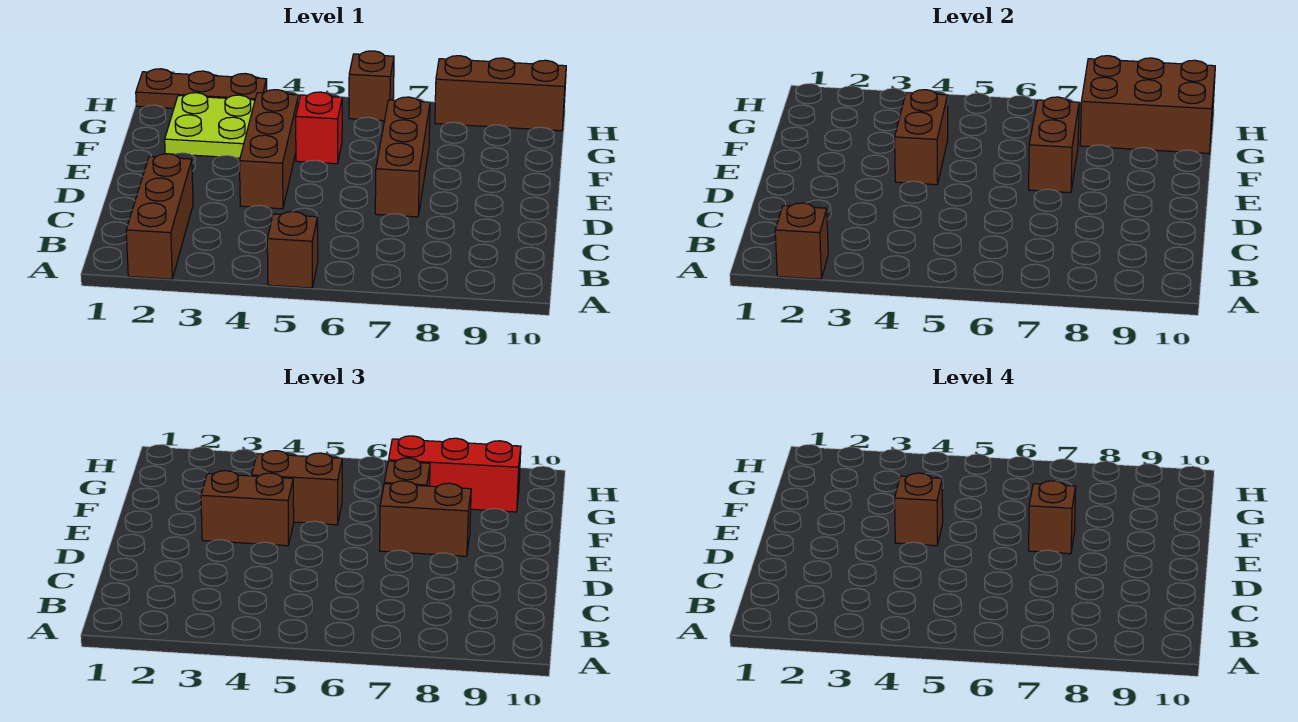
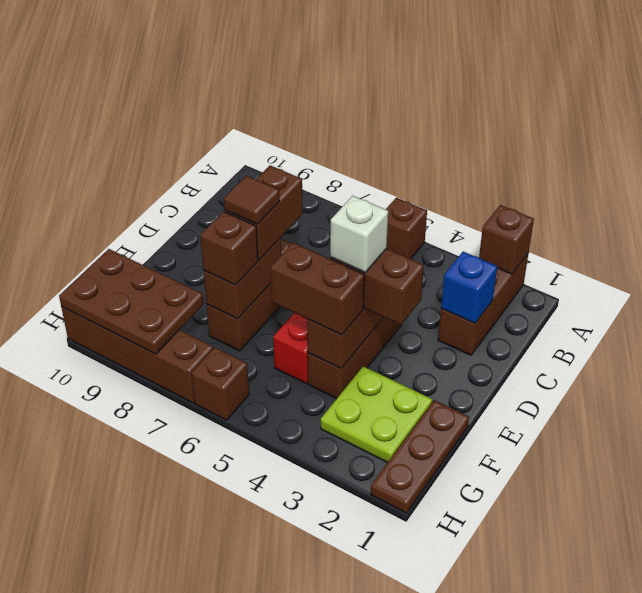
none -> blue brick C2 level 2
brown brick E4 level 4 -> white brick E4 level 4
brown brick E7:E8 level 3 -> brown brick D7:E7 level 3
brown brick E7 level 4 -> brown tile E7 level 4
red brick G7:G9 level 3 -> none
brown brick G8:H10 level 2 -> brown plate G8:H10 level 2
brown plate H1:H3 level 1 -> brown plate F1:H1 level 1
brown brick H8:H10 level 1 -> brown brick H7:H10 level 1

